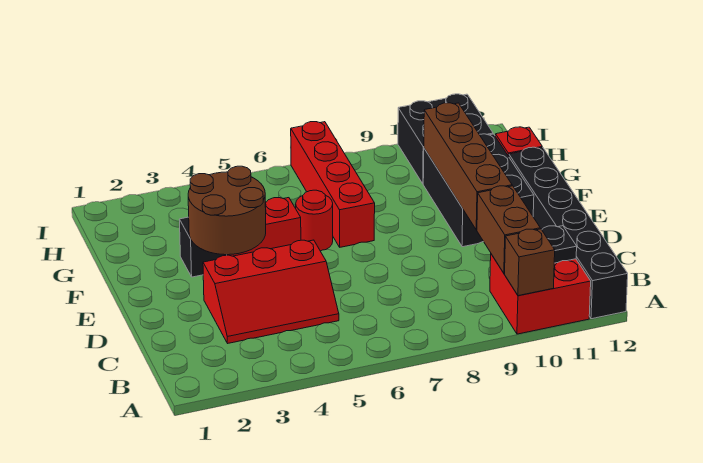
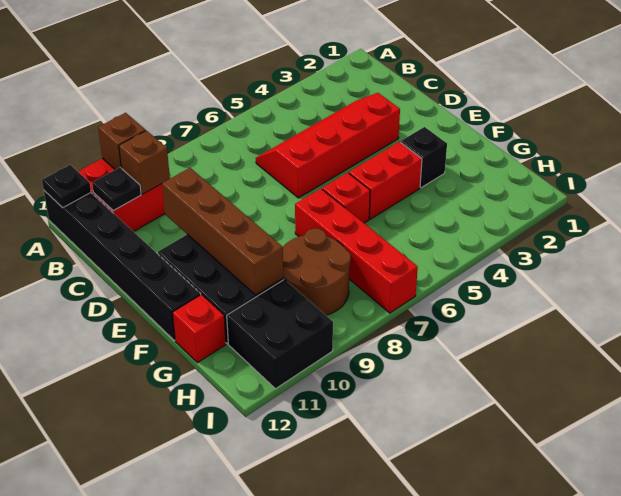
none -> black plate A12 level 2
brown brick B10:C10 level 2 -> brown brick B10 level 2
red slope C3:D5 level 1 top D -> red slope C3:D6 level 1 top D
brown round brick E3:F4 level 2 -> brown round brick G8:H9 level 1
red round brick F6 level 1 -> red brick F6 level 1

